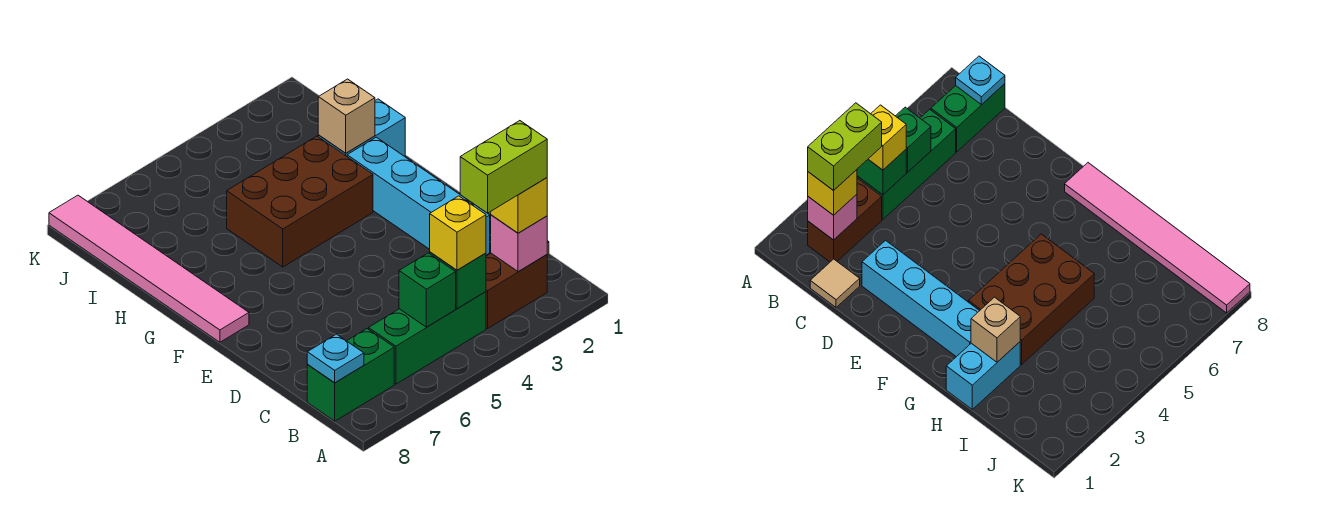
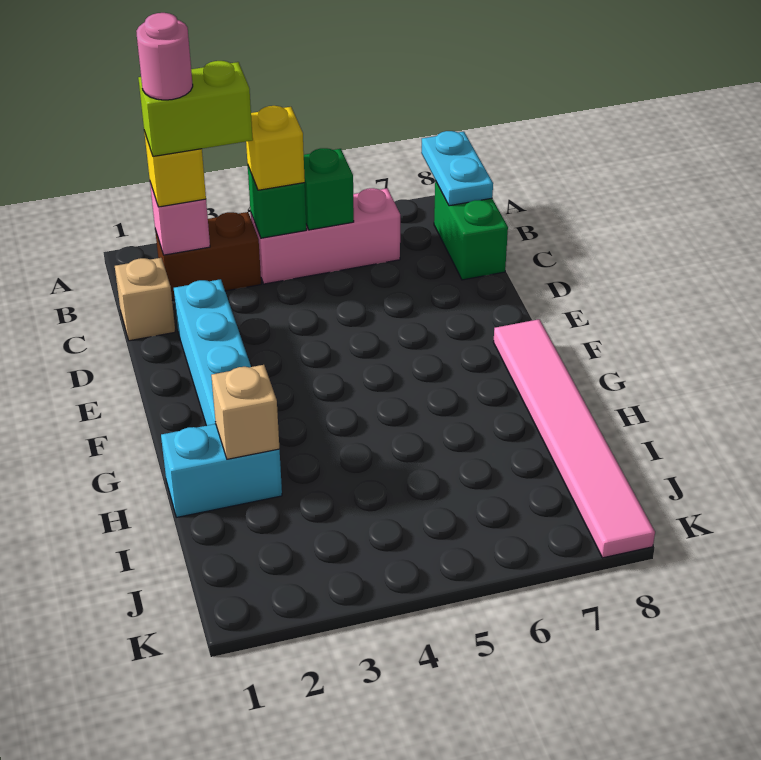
none -> pink round brick B2 level 5
green brick B4:B6 level 1 -> pink brick B4:B6 level 1
green brick B7:B8 level 1 -> green brick B8:C8 level 1
cyan plate B8 level 2 -> cyan plate A8:B8 level 2
tan tile C1 level 1 -> tan brick C1 level 1
brown brick G3:H5 level 1 -> none

